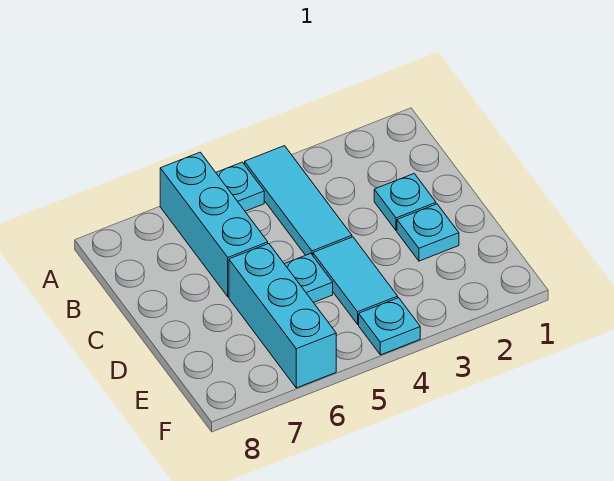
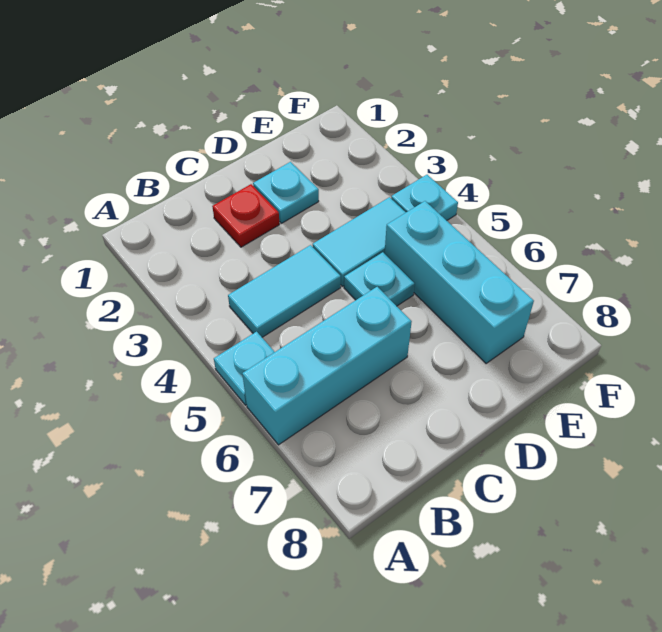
cyan tile A4:C4 level 1 -> cyan tile B4:C4 level 1
cyan plate C2 level 1 -> red plate C2 level 1
cyan brick D6:F6 level 1 -> cyan brick E5:E7 level 1

